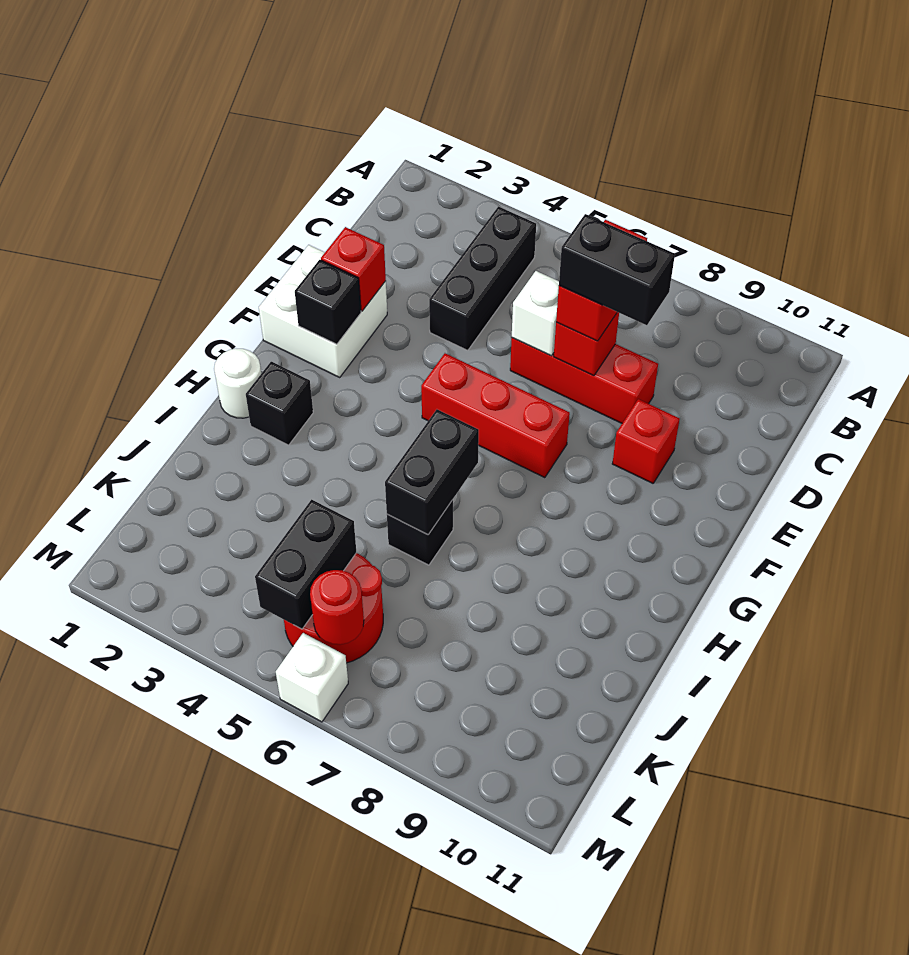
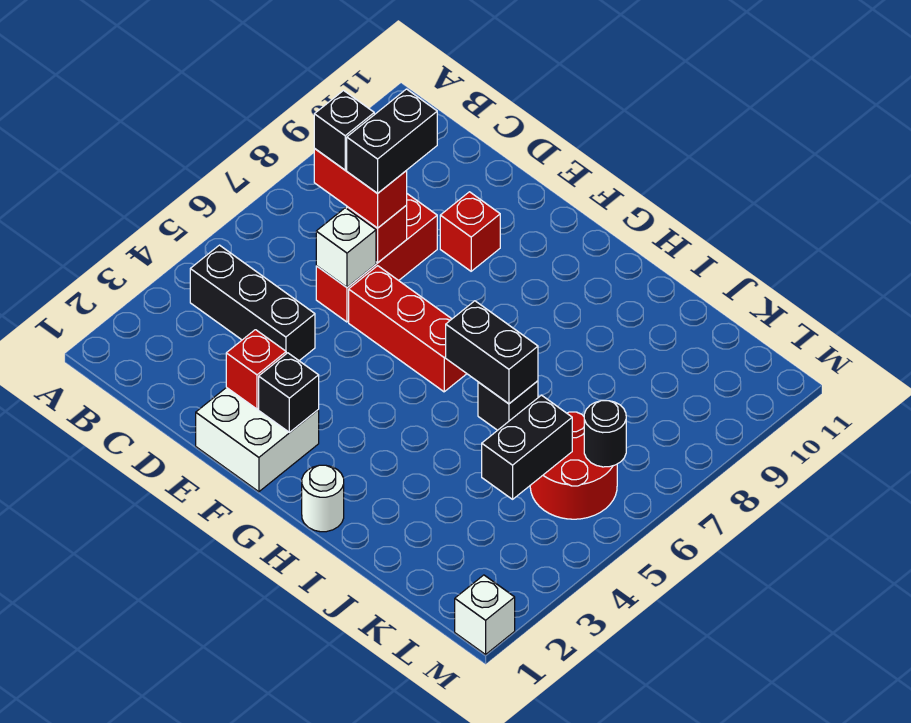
red brick F5:F7 level 1 -> red brick E6:G6 level 1
black brick H2 level 1 -> black brick C7 level 4
black brick K5:L5 level 2 -> black brick K4:K5 level 2
red round brick L6 level 2 -> black round brick L6 level 2
white brick M6 level 1 -> white brick M1 level 1

